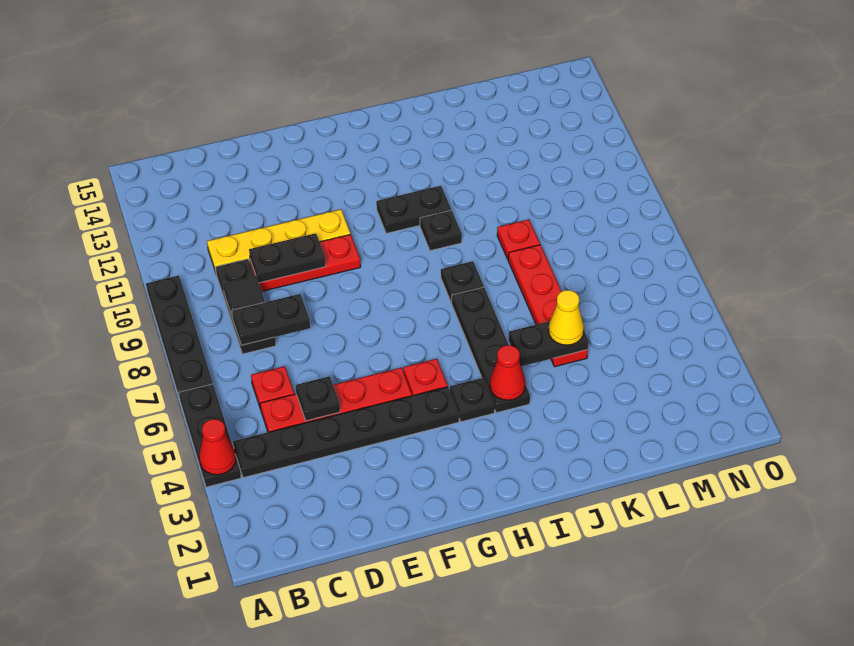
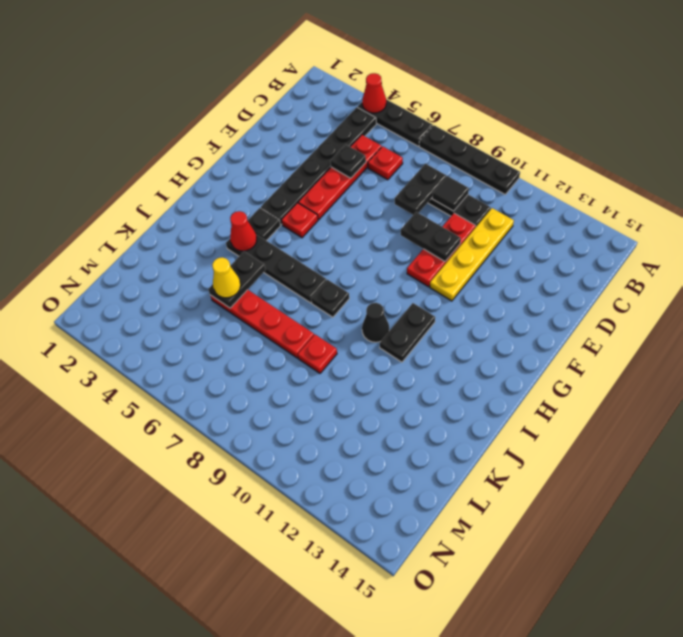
black plate D10:E10 level 2 -> black plate E9:E10 level 2
black plate I10 level 1 -> black cone I10 level 1

